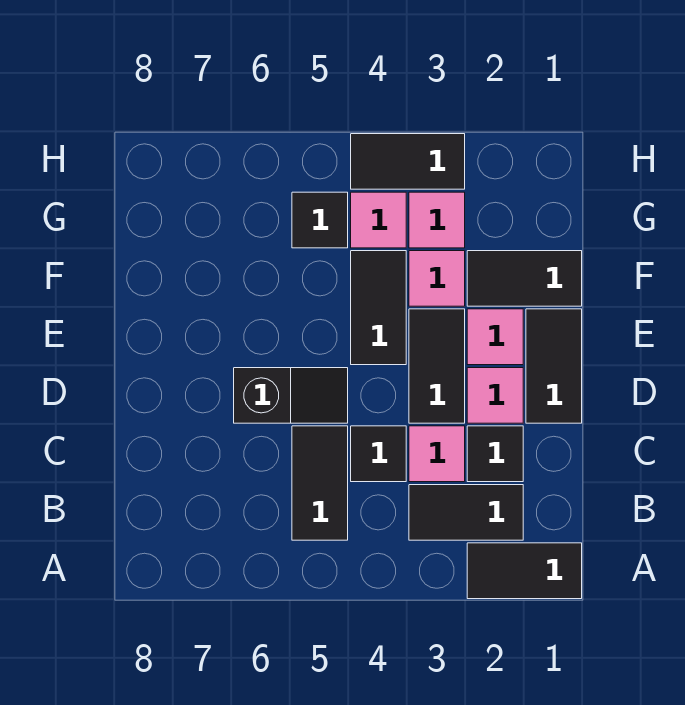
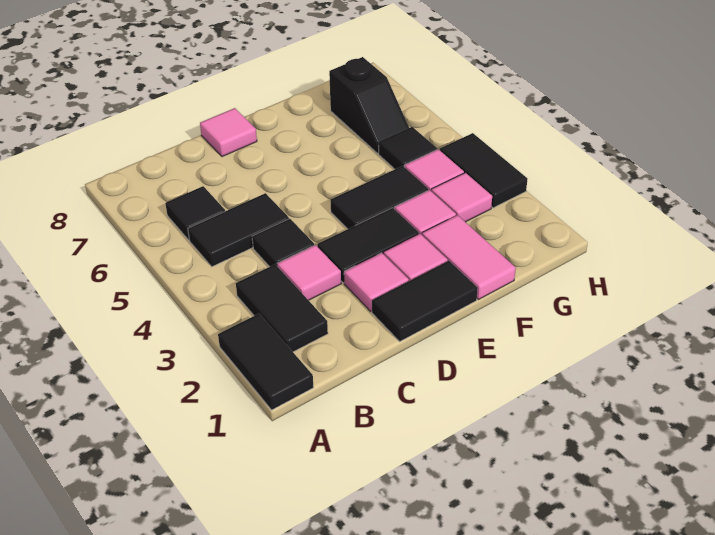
black tile C2 level 1 -> black tile B6 level 1
black slope D5:D6 level 1 top 6 -> black slope G6:G7 level 1 top 7
none -> pink tile D8 level 1
black tile F1:F2 level 1 -> pink tile F1:F2 level 1

